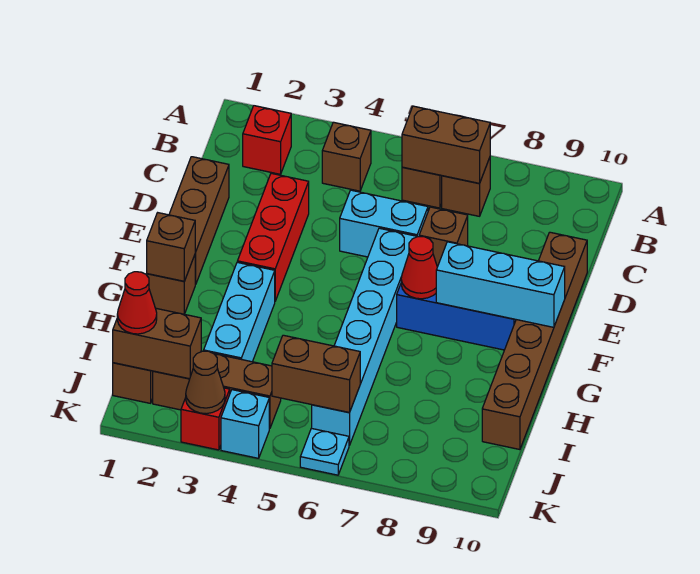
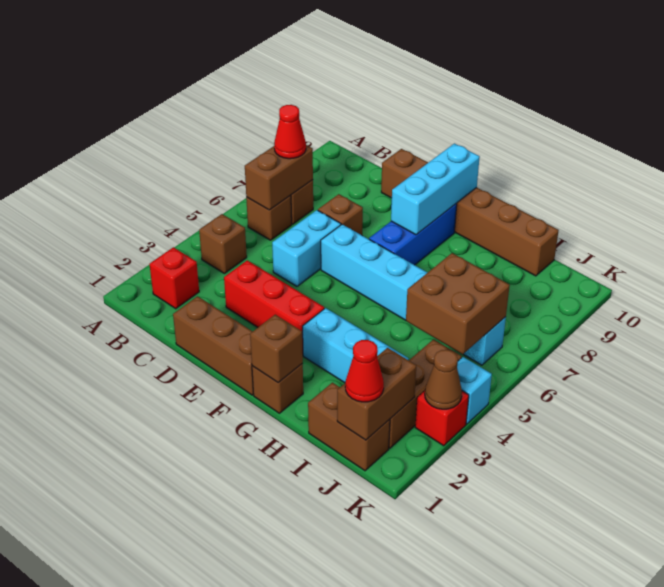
red cone F7 level 2 -> red cone B7 level 3
brown brick J5:J6 level 2 -> brown brick I5:J6 level 2
cyan plate K6 level 1 -> none

